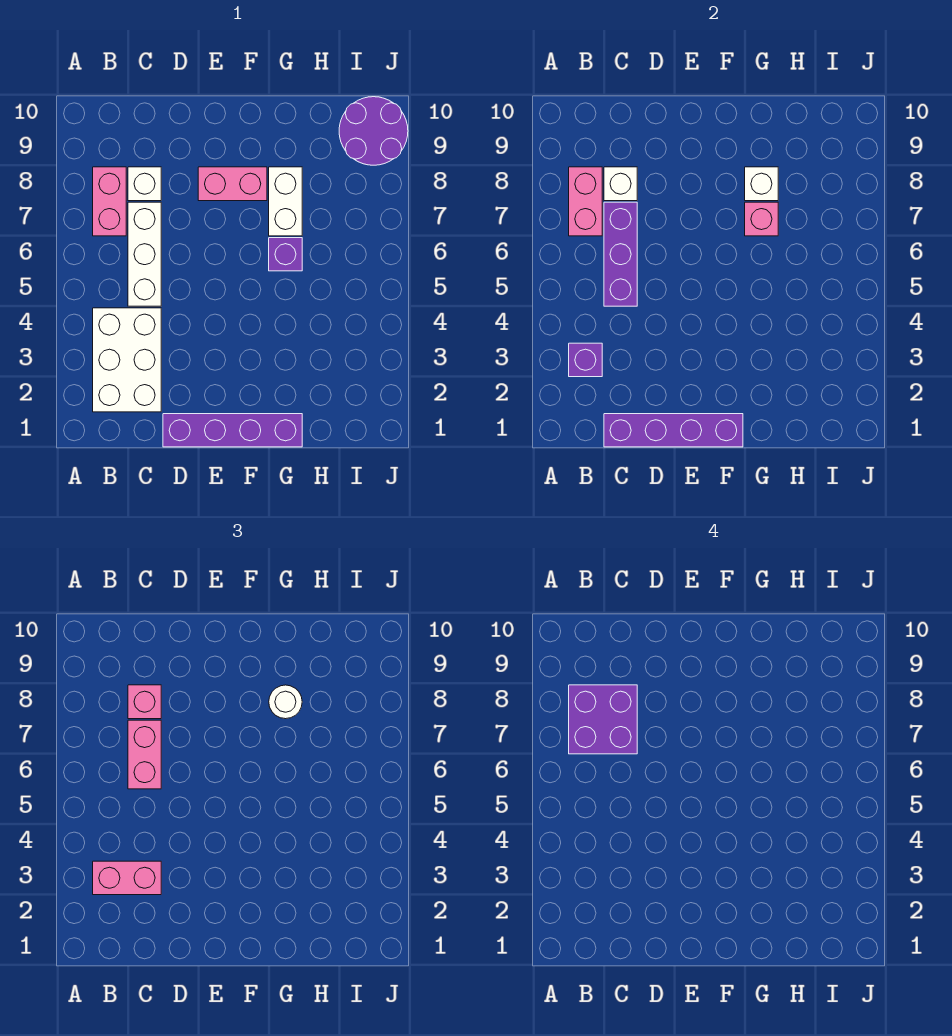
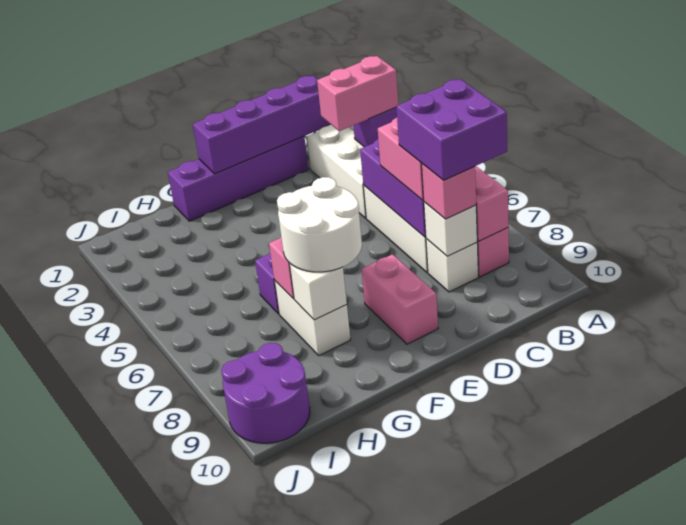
pink brick E8:F8 level 1 -> pink brick E8:E9 level 1
white round brick G8 level 3 -> white round brick F7:G8 level 3

